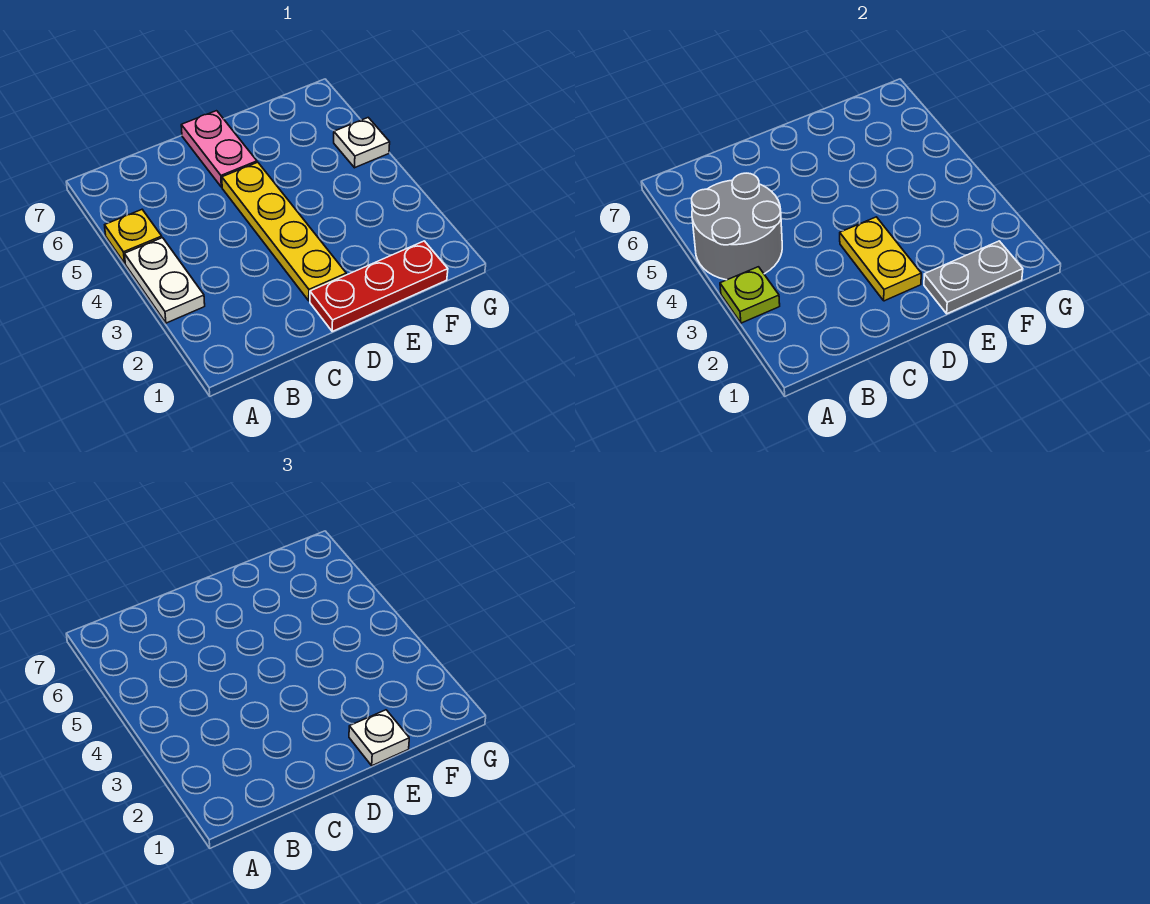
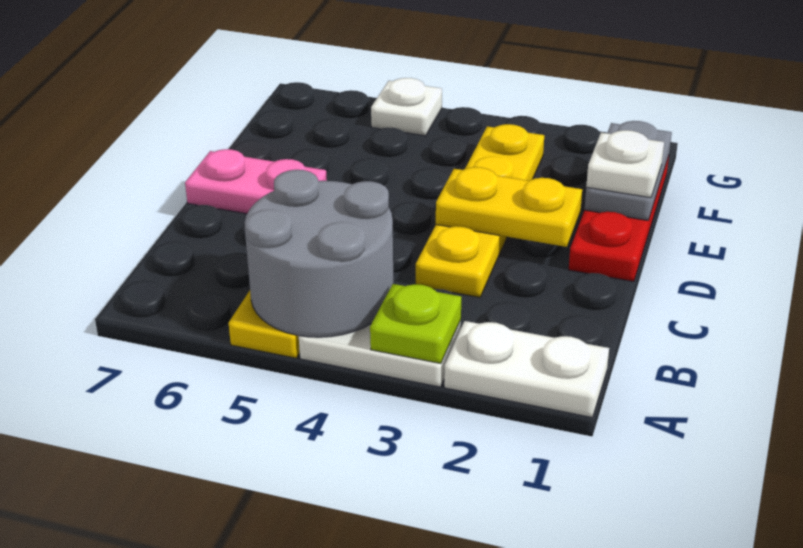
none -> white plate A1:A2 level 1
yellow plate D2:D5 level 1 -> yellow plate C3:F3 level 1

